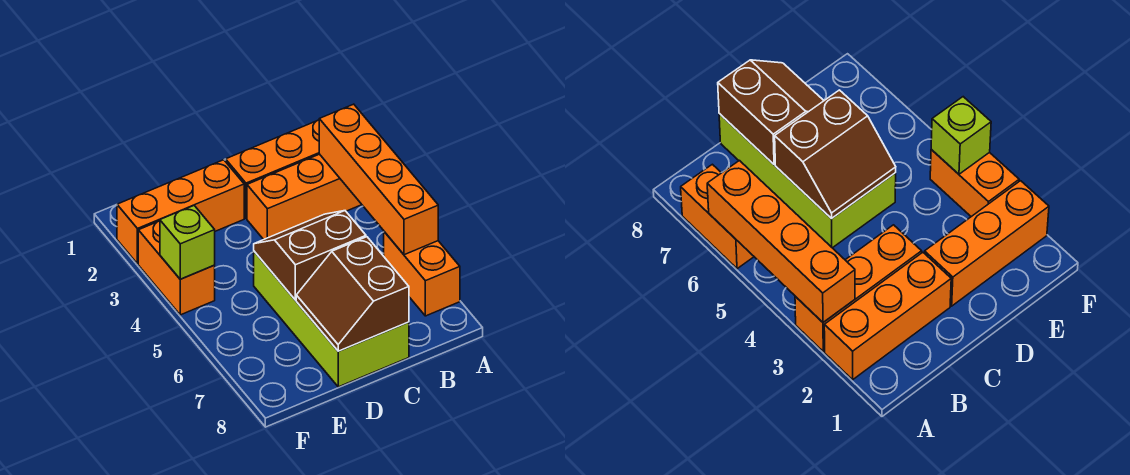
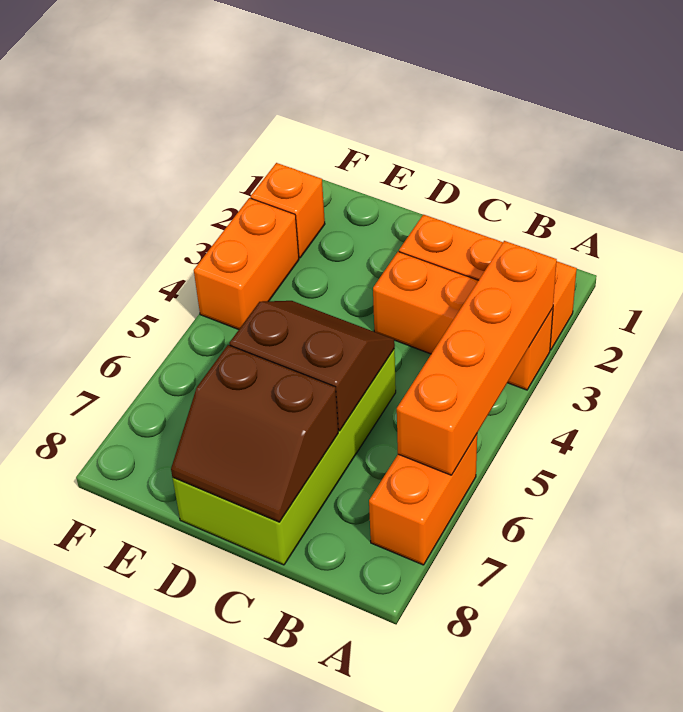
brown slope C7:D8 level 2 top C -> brown slope C7:D8 level 2 top 7
orange brick D2:F2 level 1 -> orange brick F2 level 1
lime brick F4 level 2 -> none

